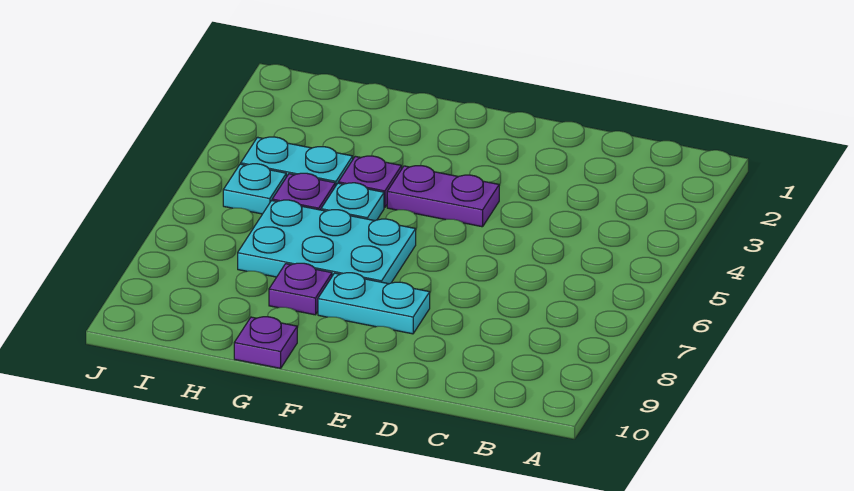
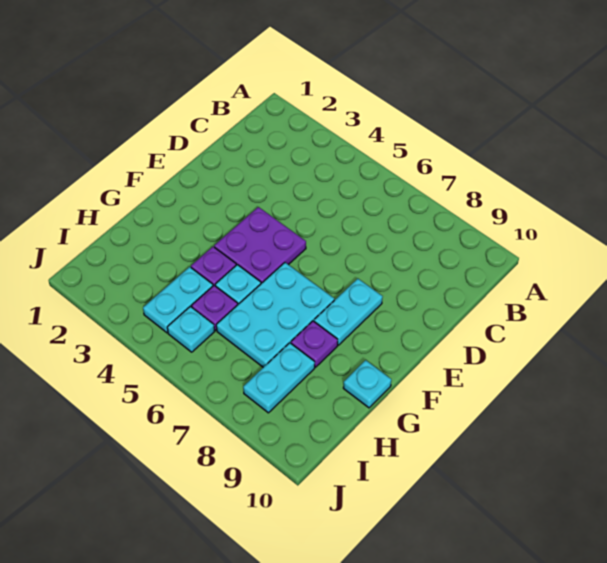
purple plate E4:F4 level 1 -> purple plate E4:F5 level 1
purple plate G10 level 1 -> cyan plate G10 level 1
none -> cyan plate H8:I8 level 1

